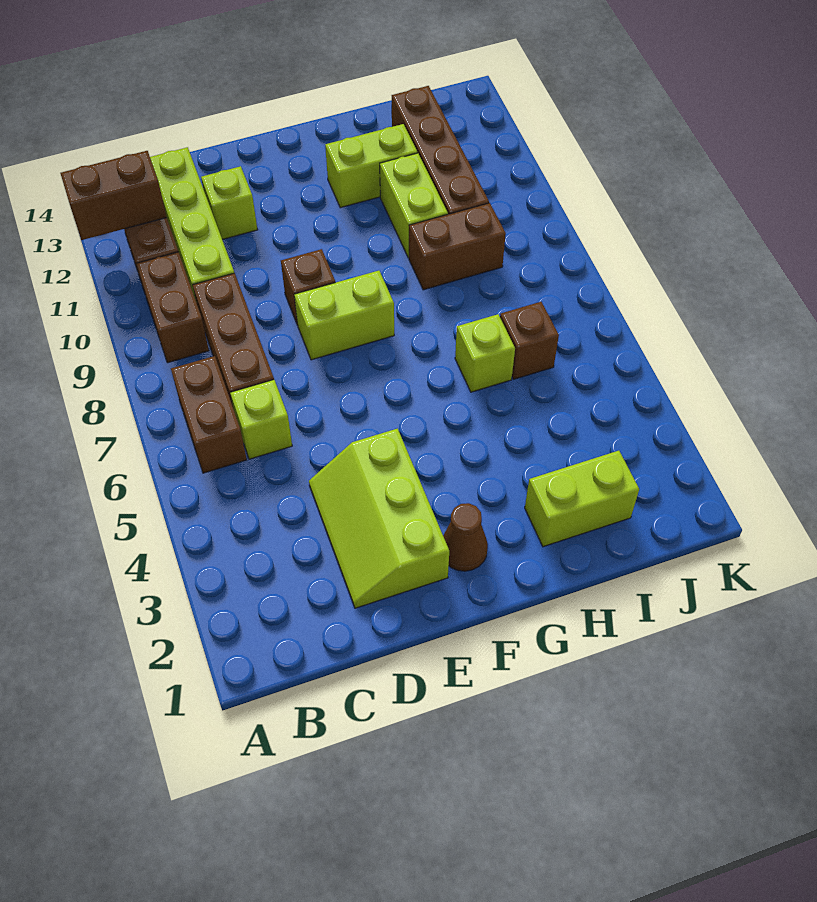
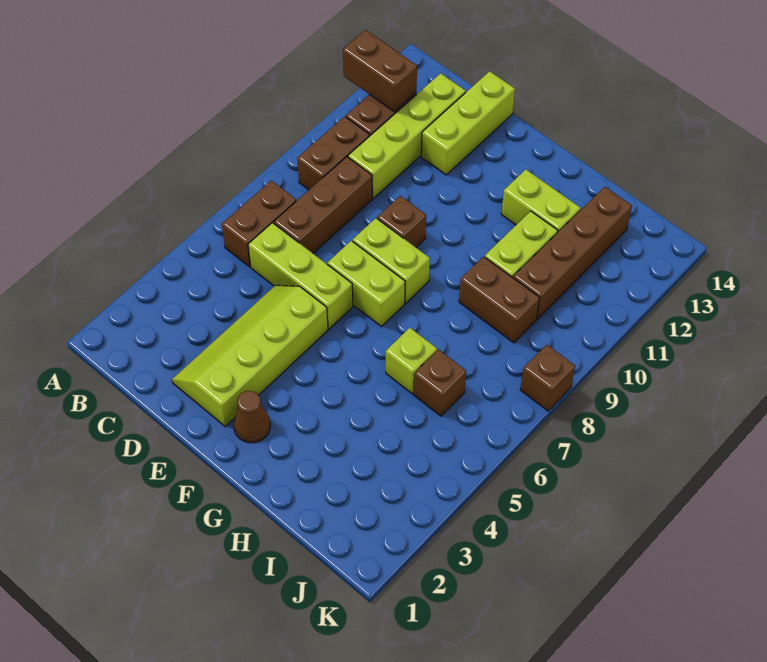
lime brick C6 level 1 -> lime brick C6:E6 level 1
lime slope D2:E4 level 1 top E -> lime slope D2:E5 level 1 top E
lime brick D12 level 1 -> lime brick D12:D14 level 1
lime brick H2:I2 level 1 -> lime brick E7:F7 level 1
none -> brown brick K8 level 1

